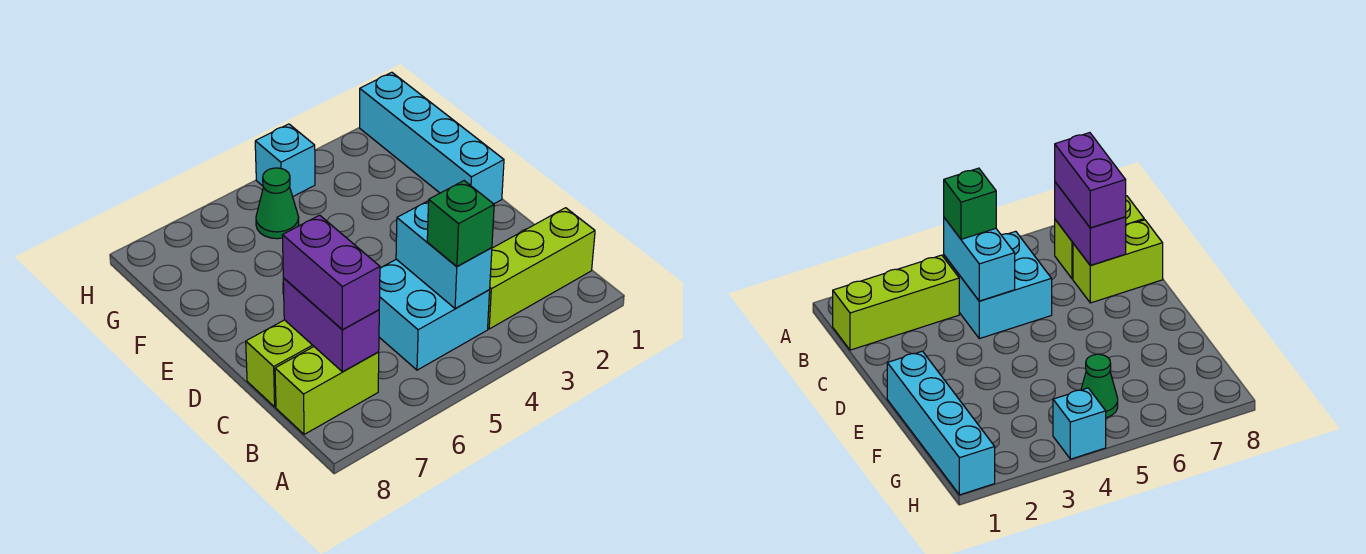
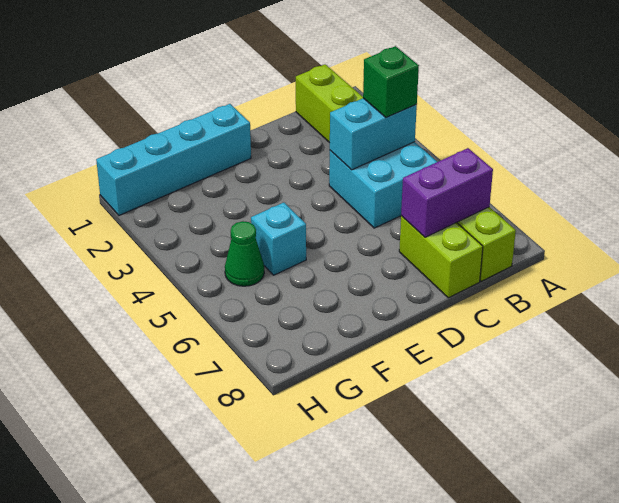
purple brick B7:C7 level 3 -> none
cyan brick H4 level 1 -> cyan brick F5 level 1

